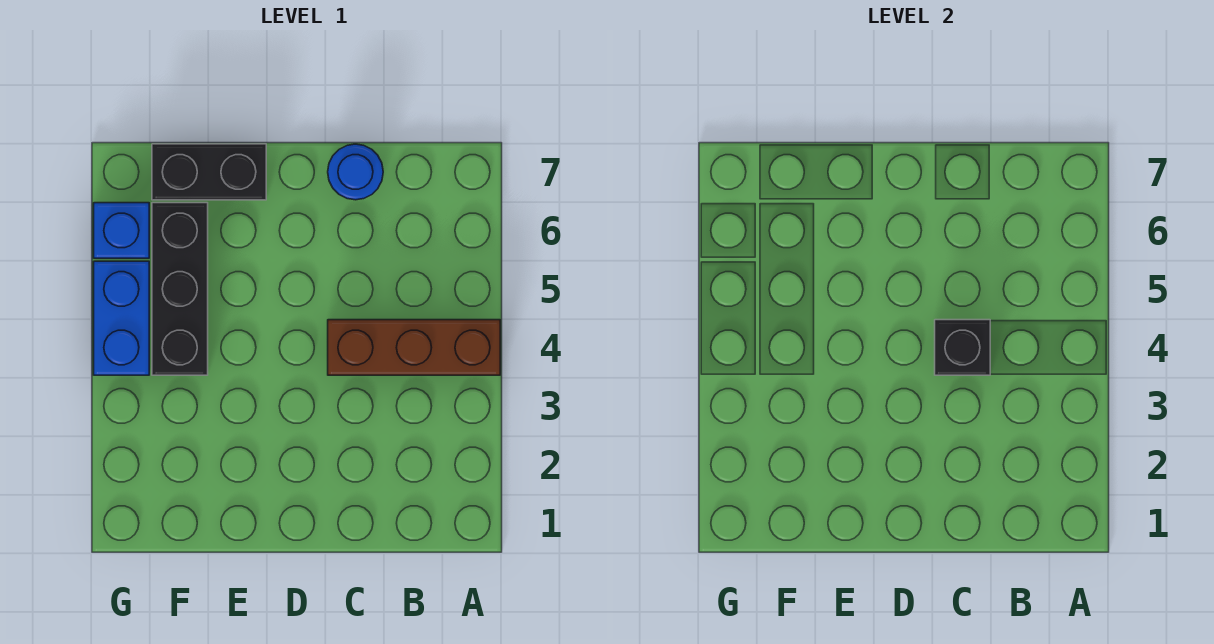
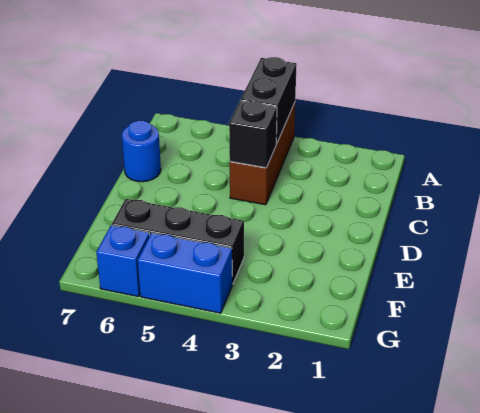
black brick E7:F7 level 1 -> black brick A4:B4 level 2

